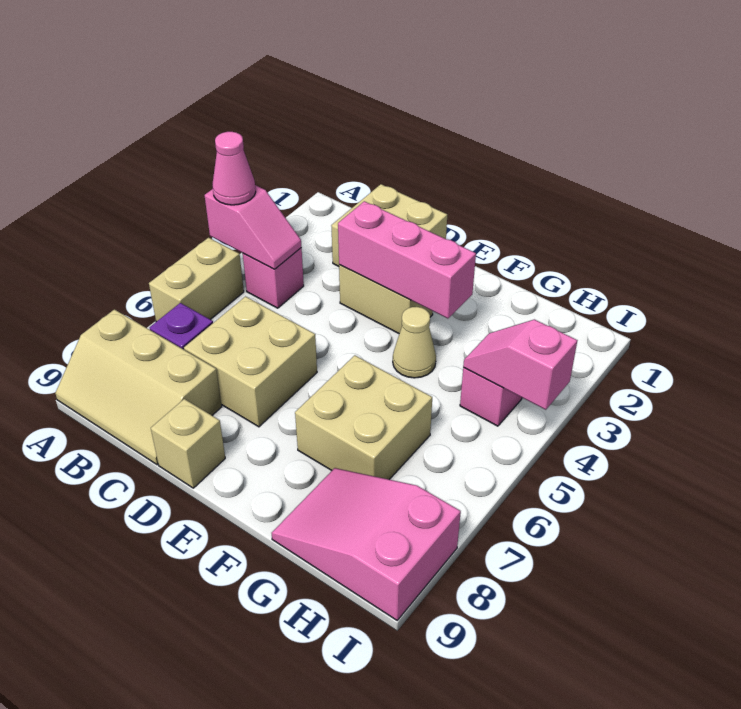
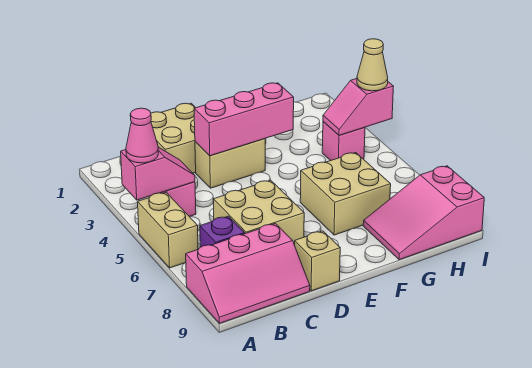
tan slope A8:C9 level 1 top 8 -> pink slope A8:C9 level 1 top 8
tan cone F4 level 1 -> tan cone I4 level 3

